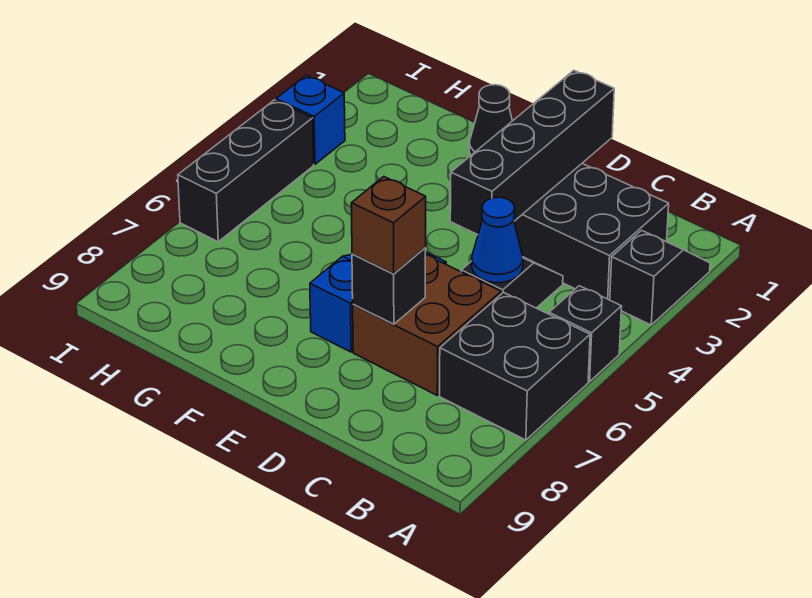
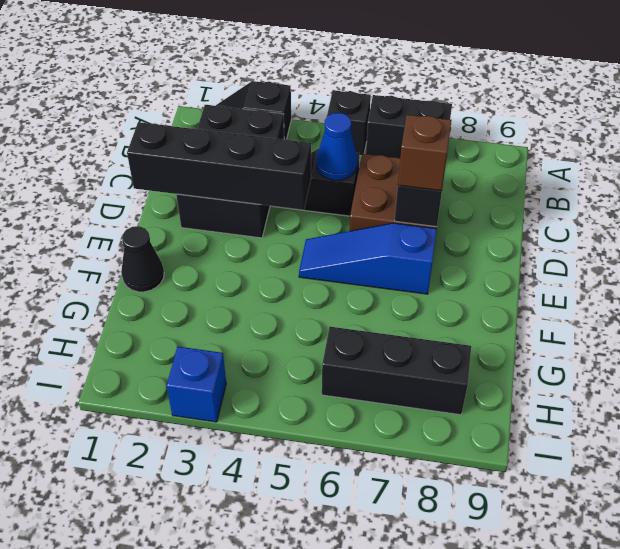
black brick A6:B7 level 1 -> black brick A6:A7 level 1
black brick I4:I6 level 1 -> black brick H6:H8 level 1

